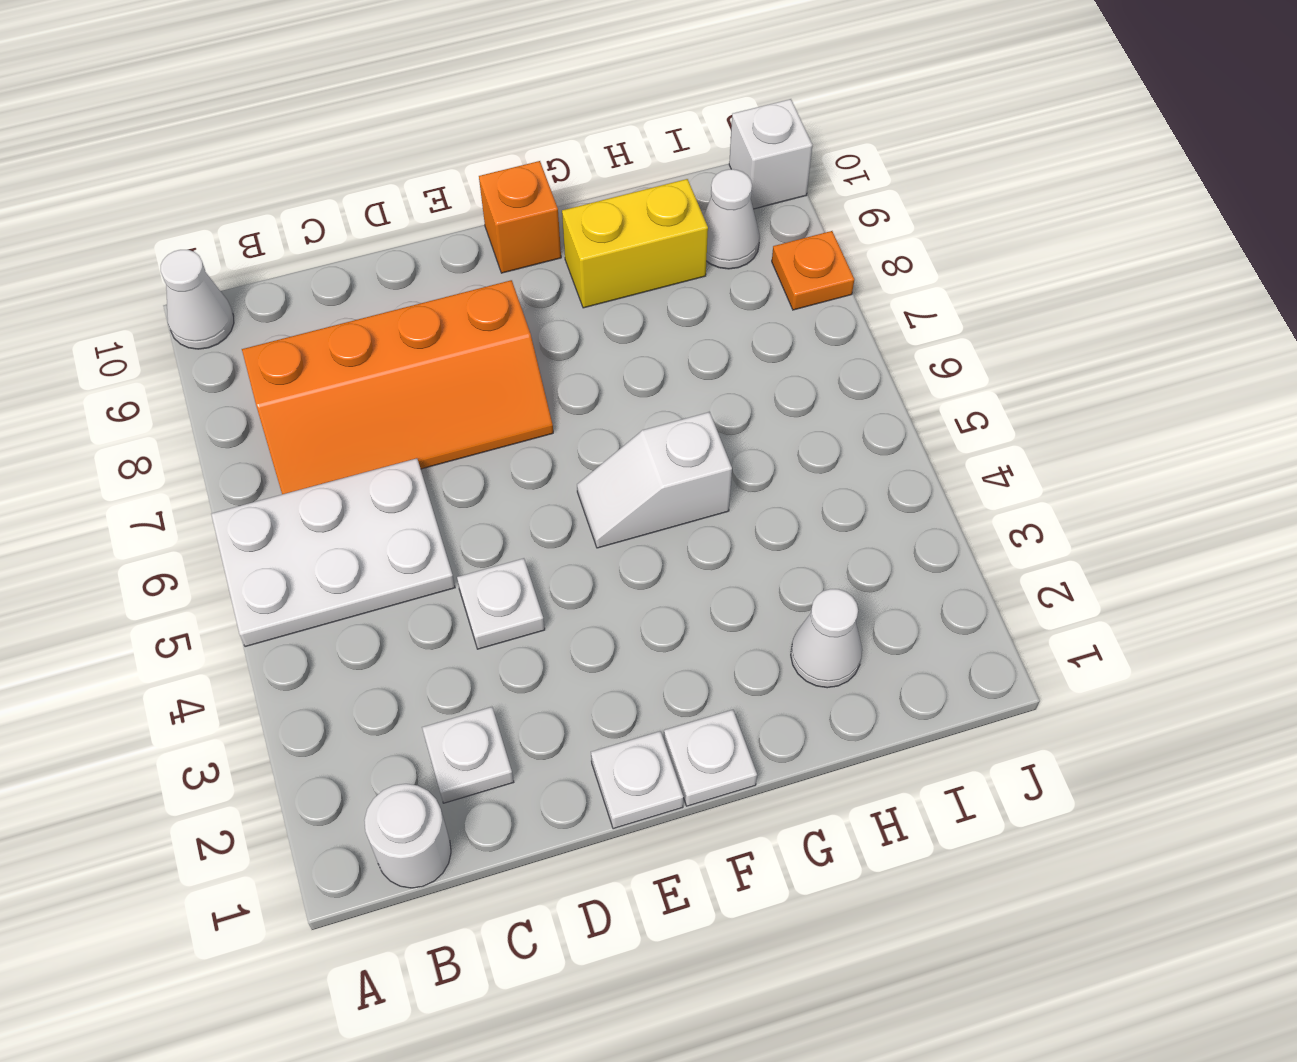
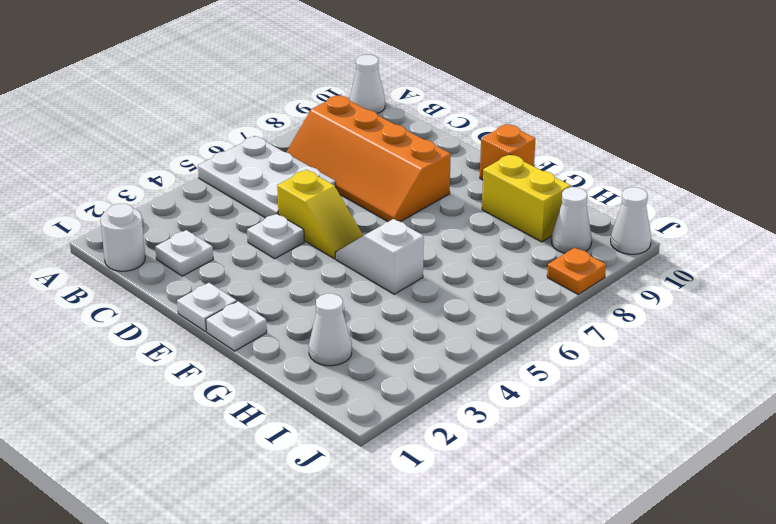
none -> yellow slope D5:E5 level 1 top D
white brick J10 level 1 -> white cone J10 level 1

